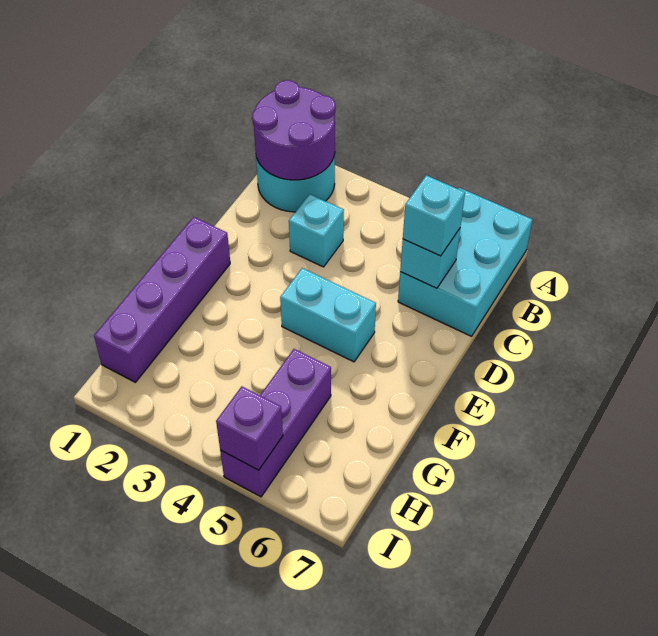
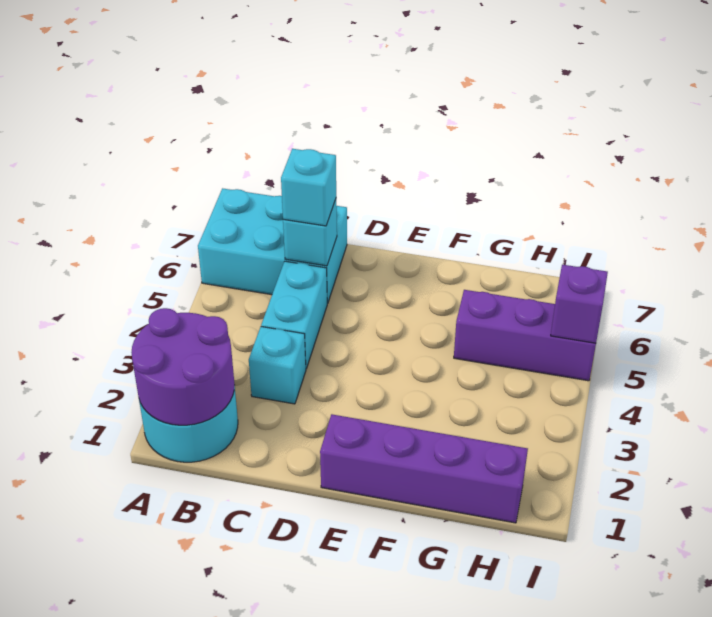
cyan brick E4:E5 level 1 -> cyan brick C4:C5 level 1

